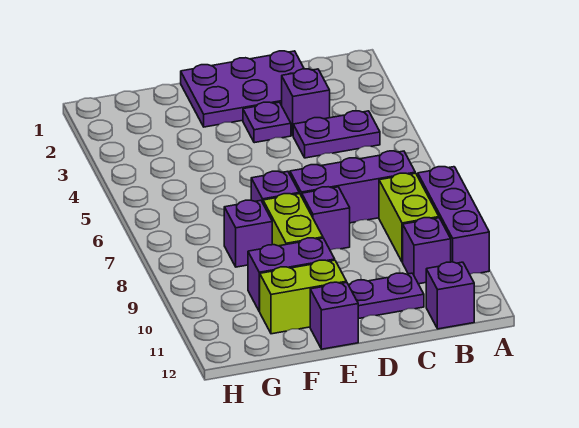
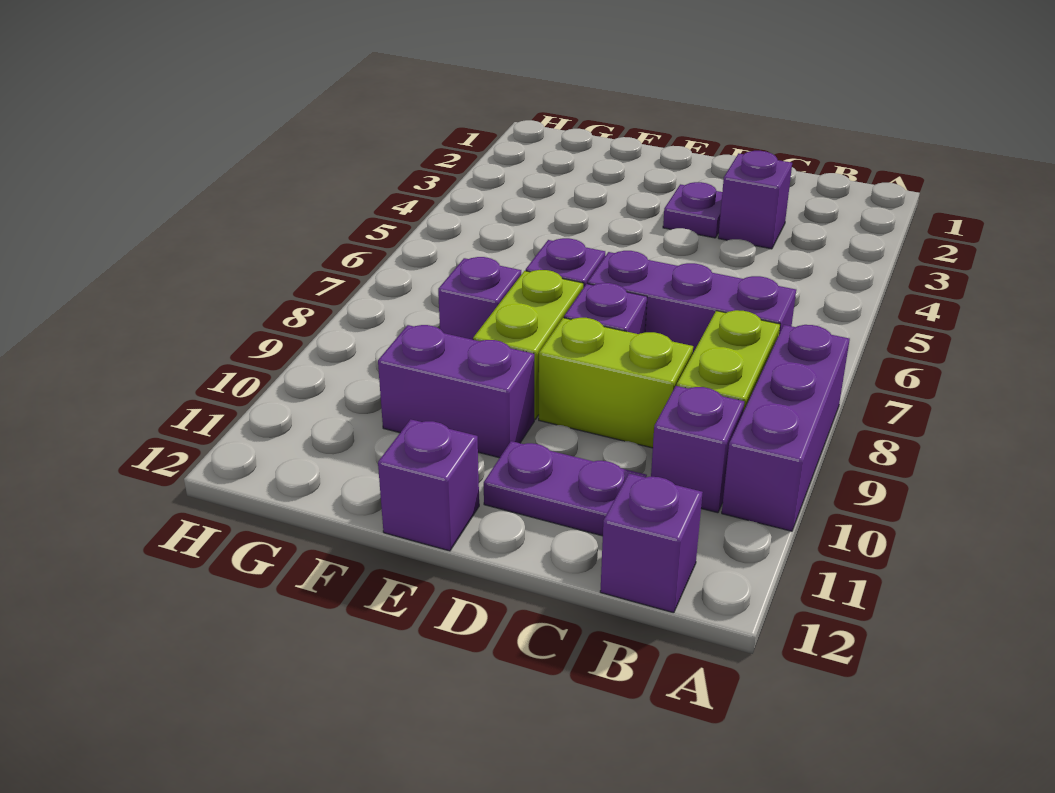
purple plate B4:C4 level 1 -> none
purple plate C1:E2 level 1 -> none
lime brick E11:F11 level 1 -> lime brick C9:D9 level 1

